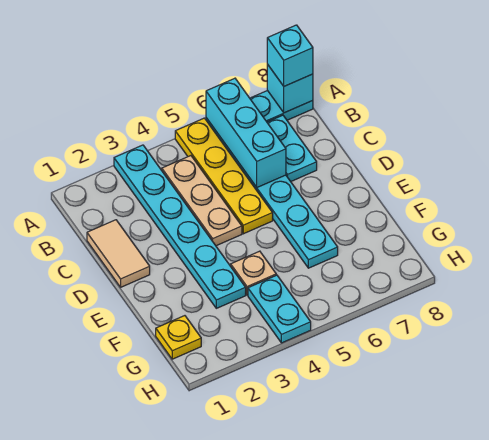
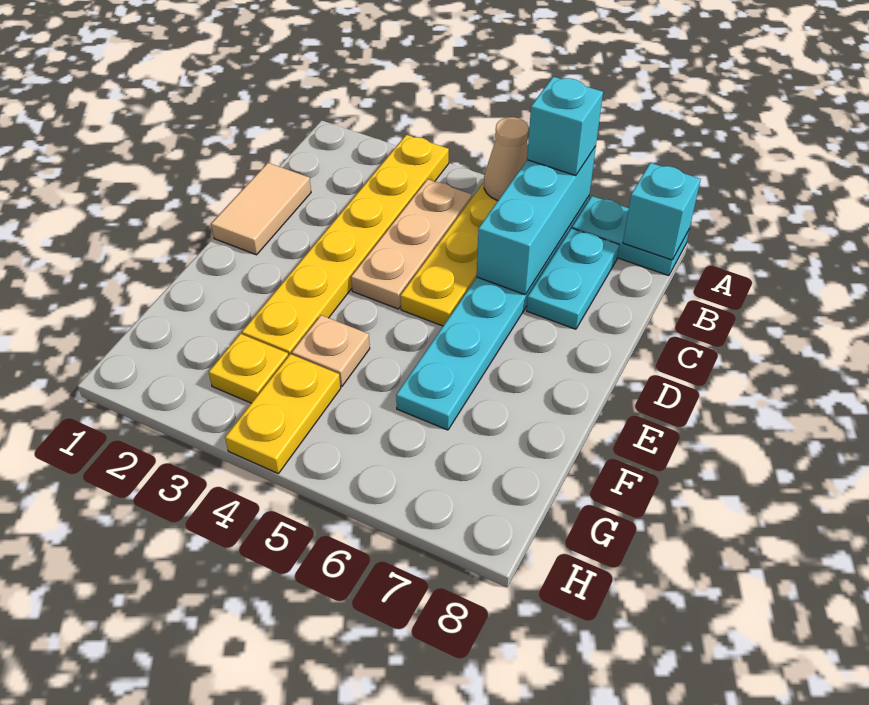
cyan plate A3:F3 level 1 -> yellow plate A3:F3 level 1
none -> tan cone A5 level 2
cyan brick A8 level 3 -> cyan brick A6 level 3
yellow plate G1 level 1 -> yellow plate G3 level 1
cyan plate G4:H4 level 1 -> yellow plate G4:H4 level 1

